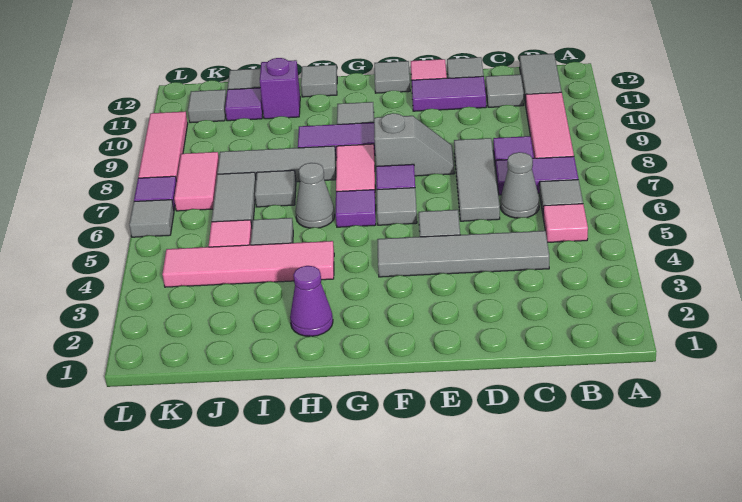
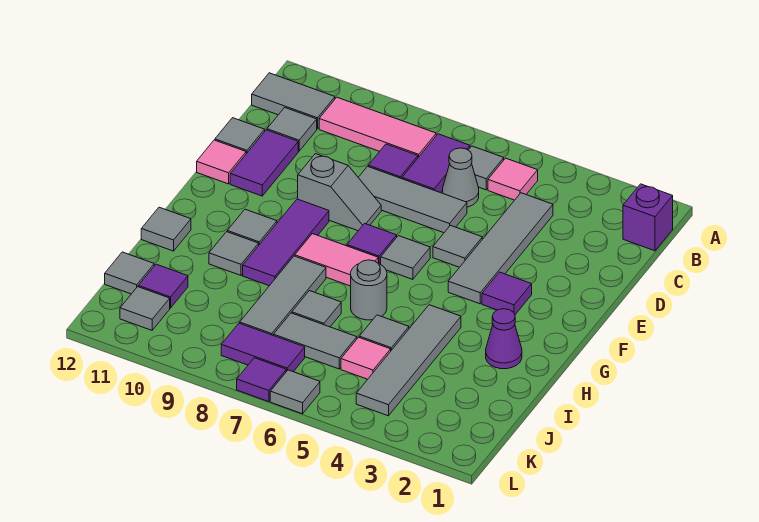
grey slope E8:F8 level 1 top F -> grey slope E8:E9 level 1 top 9
grey tile F12 level 1 -> grey tile H10 level 1
purple tile G6 level 1 -> purple tile F3 level 1
pink tile H4:K4 level 1 -> grey tile H4:K4 level 1
grey cone H6 level 1 -> grey round brick H6 level 1
purple brick I11 level 1 -> purple brick B1 level 1
pink tile K7:K8 level 1 -> purple tile K7:K8 level 1
pink tile L8:L10 level 1 -> none

